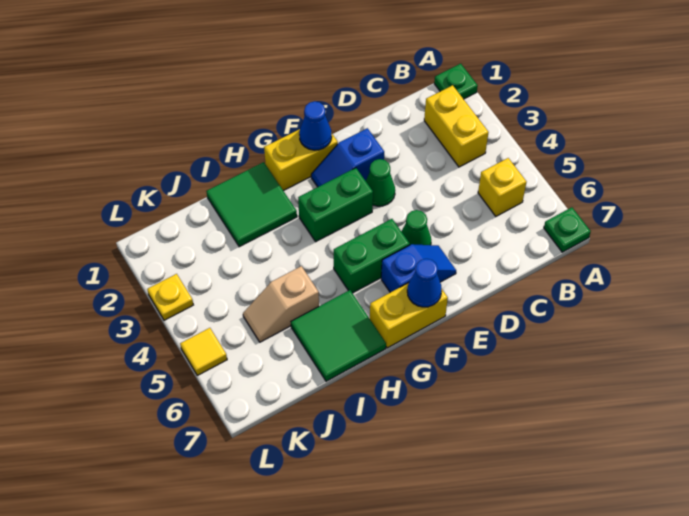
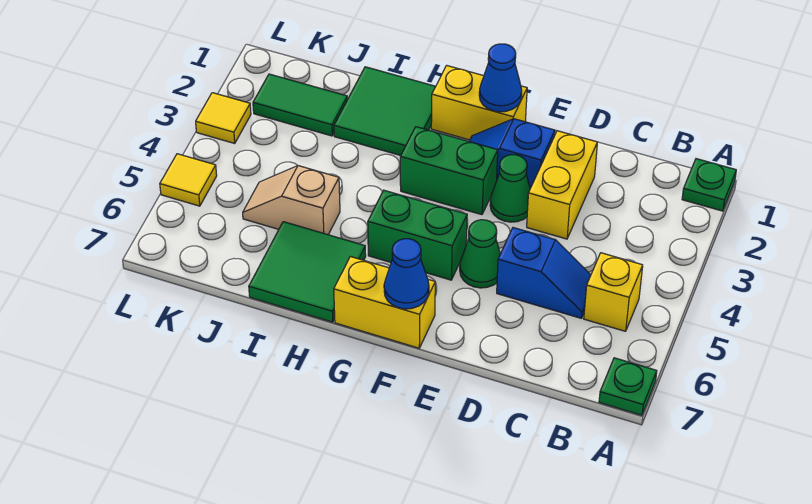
yellow brick B2:B3 level 1 -> yellow brick D2:D3 level 1
blue slope E6:F6 level 1 top F -> blue slope C5:D5 level 1 top D
none -> green tile J2:K2 level 1
yellow plate L3 level 1 -> yellow tile L3 level 1

